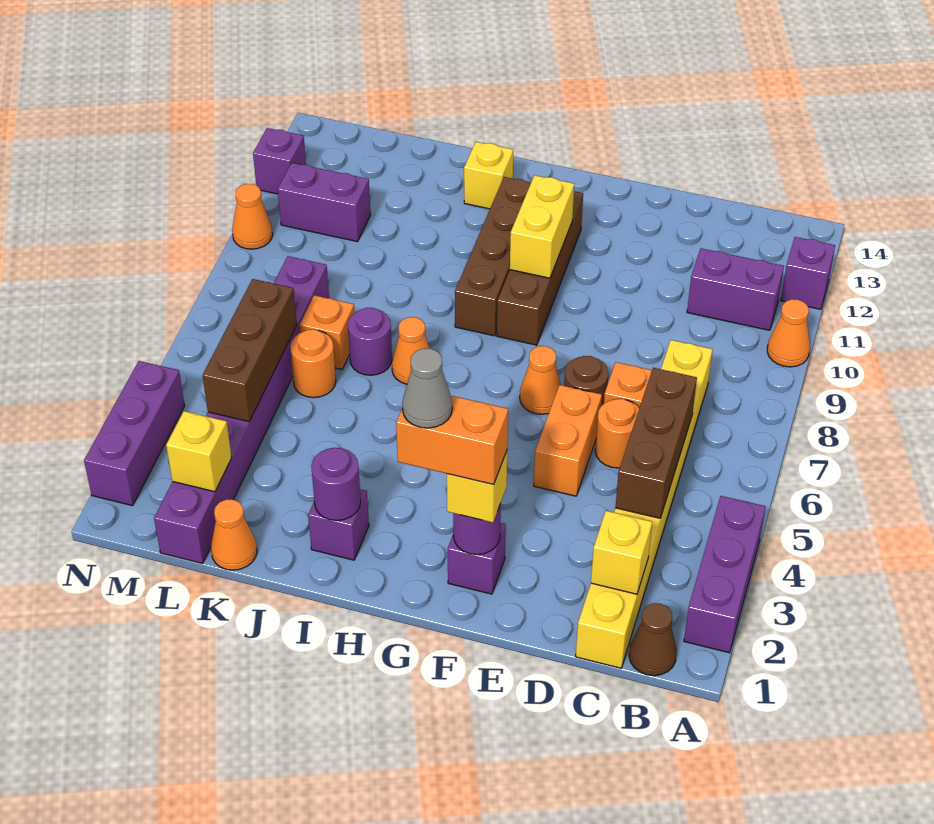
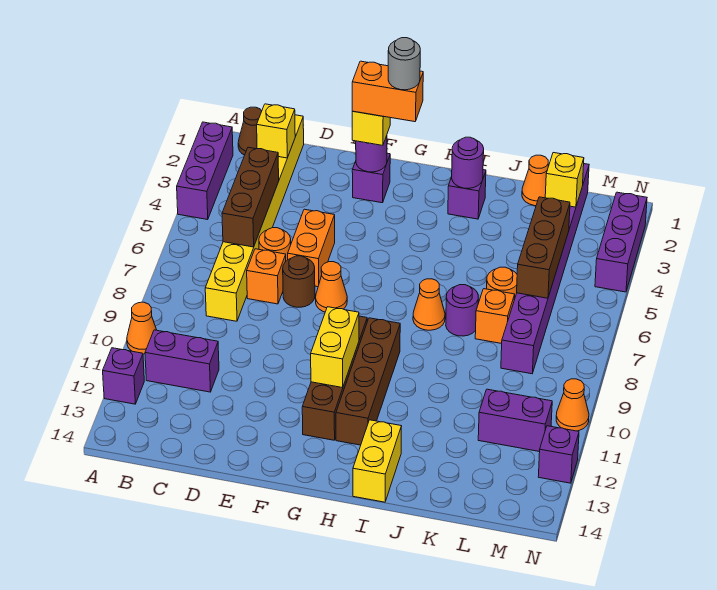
grey cone G2 level 5 -> grey round brick G2 level 5
yellow brick I13 level 1 -> yellow brick I13:I14 level 1

